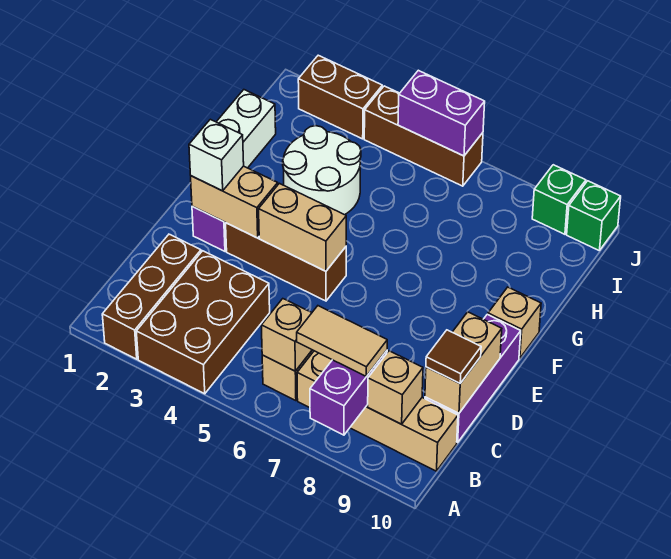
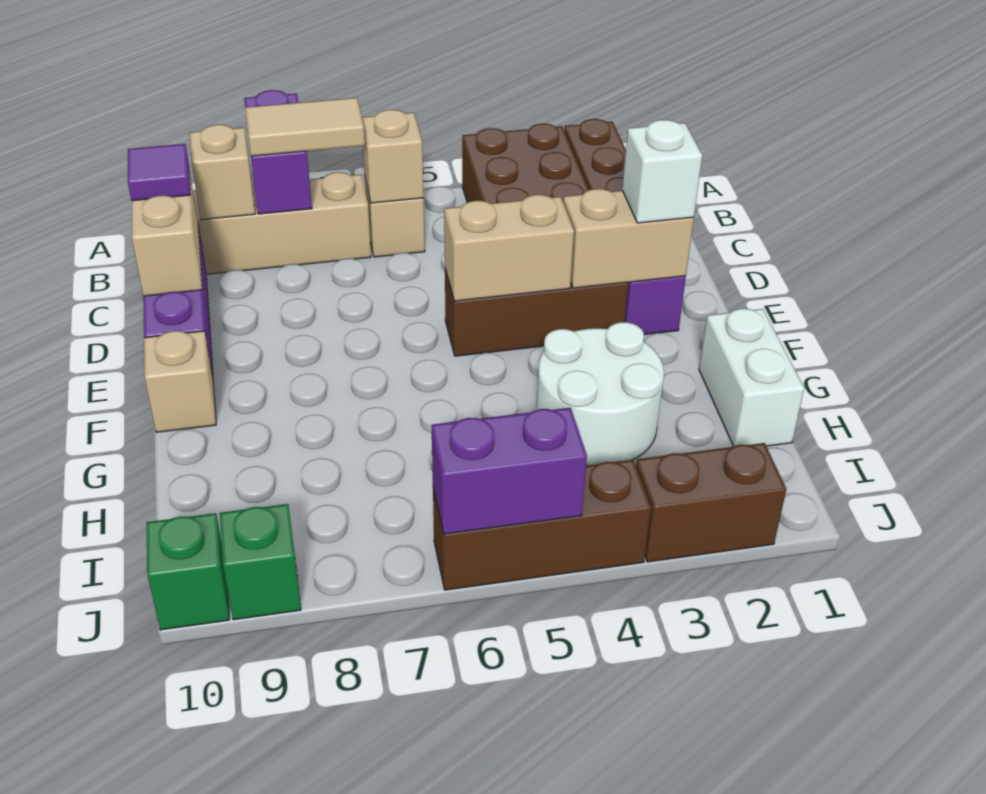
brown tile C10 level 3 -> purple tile C10 level 3

